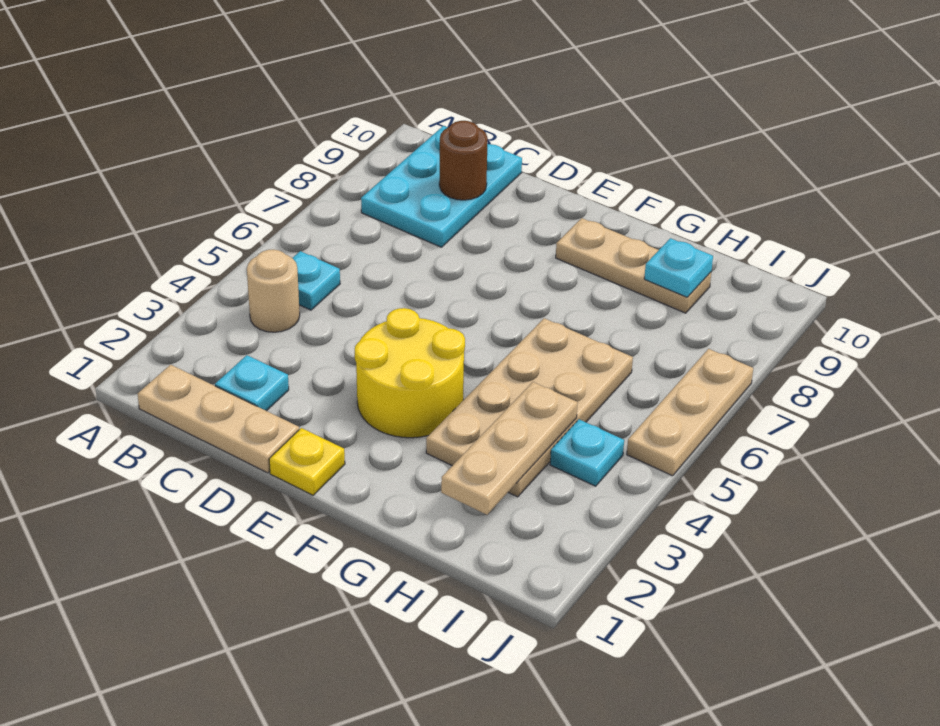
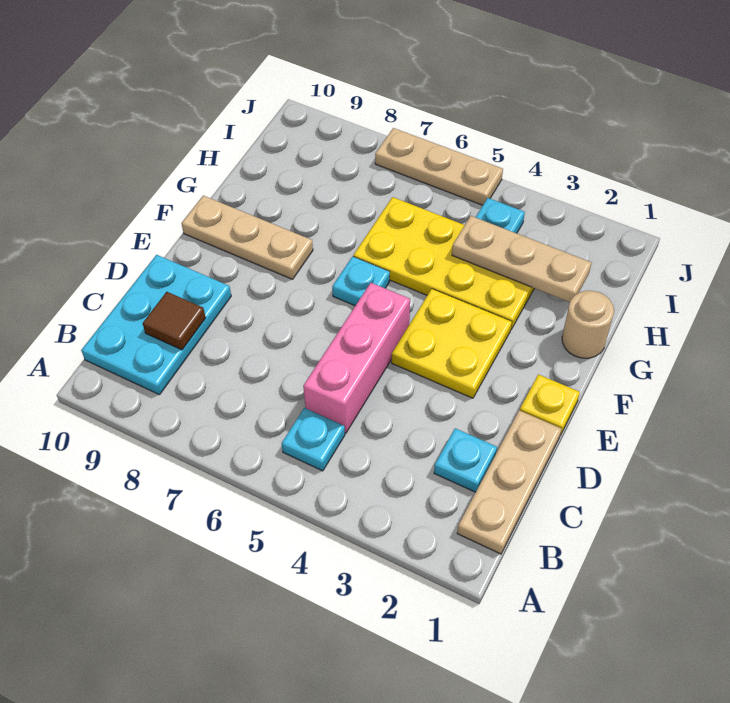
tan round brick B4 level 1 -> tan round brick G1 level 1
cyan plate B8:C10 level 1 -> cyan plate B9:D10 level 1
none -> pink brick C5:E5 level 1
brown round brick C9 level 2 -> brown tile C9 level 2
yellow round brick E3:F4 level 1 -> yellow plate E3:F4 level 1
tan plate F9:H9 level 1 -> tan plate F8:F10 level 1
tan plate G3:H6 level 1 -> yellow plate G3:H6 level 1
cyan plate H9 level 2 -> cyan plate F6 level 1

